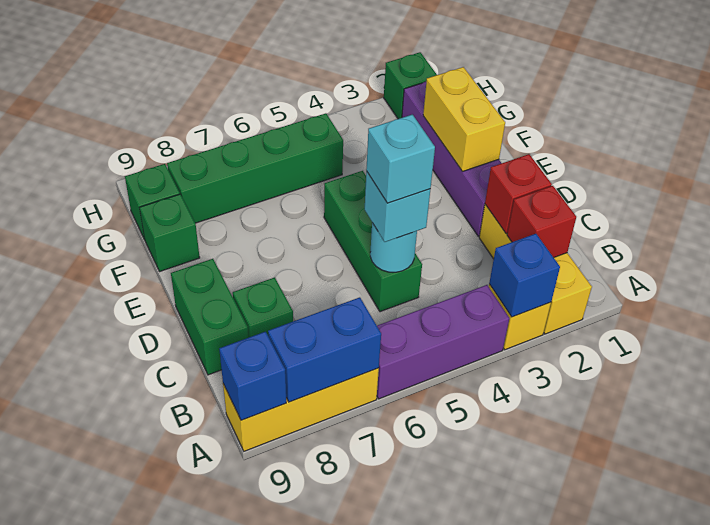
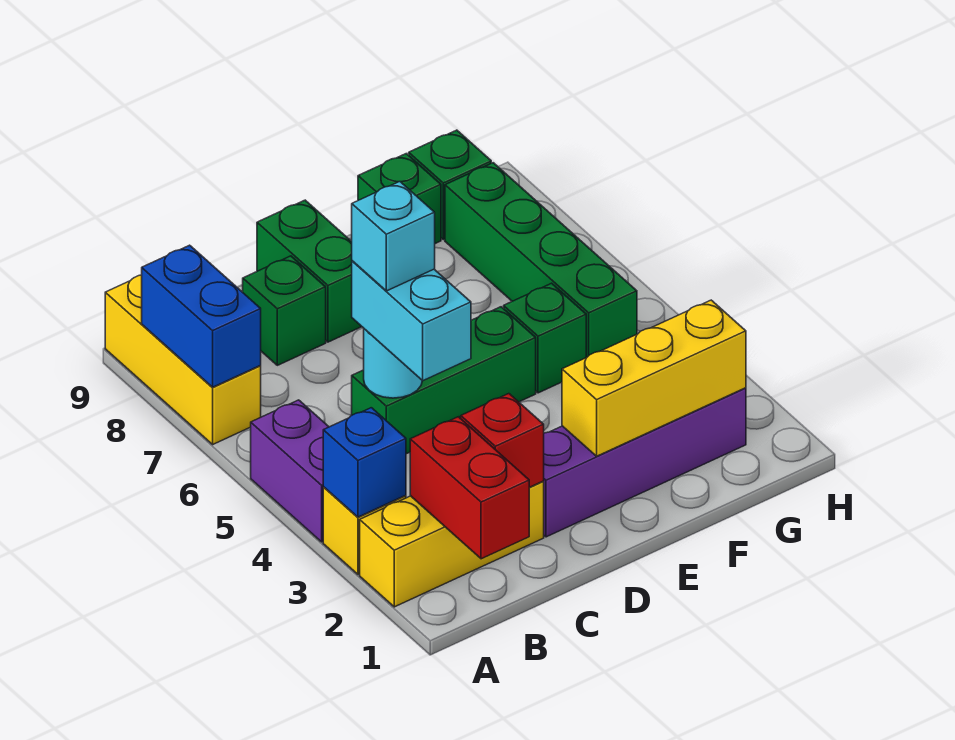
purple brick A4:A6 level 1 -> purple brick A4:A5 level 1
blue brick A9 level 2 -> none
red brick B2 level 2 -> red brick B1:B2 level 2
cyan brick C5 level 3 -> cyan brick C4:C5 level 3
green brick C9:D9 level 1 -> green brick D8:D9 level 1
yellow brick E2:F2 level 2 -> yellow brick E2:G2 level 2
green brick H2 level 1 -> green brick F5 level 1

